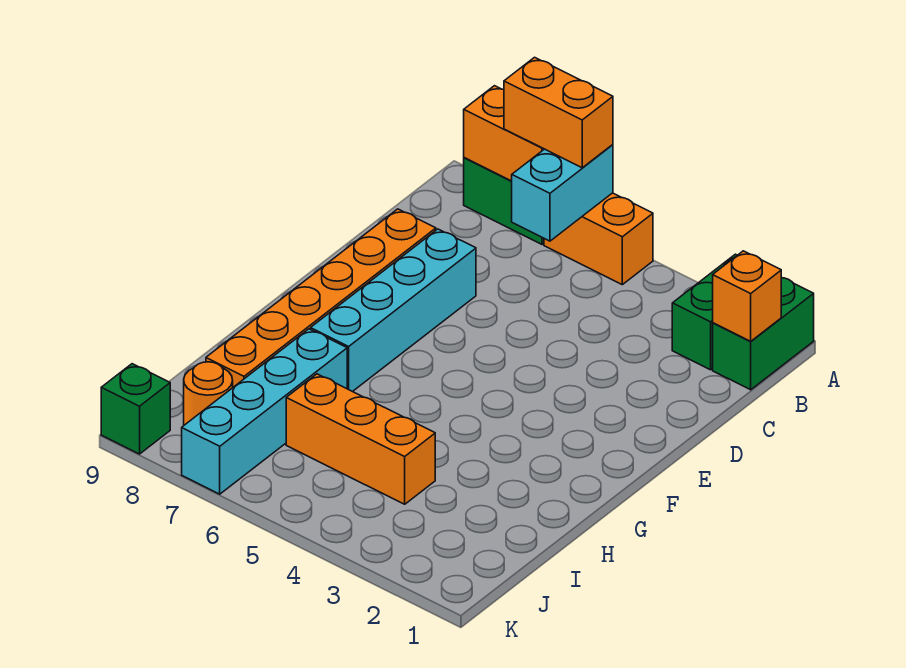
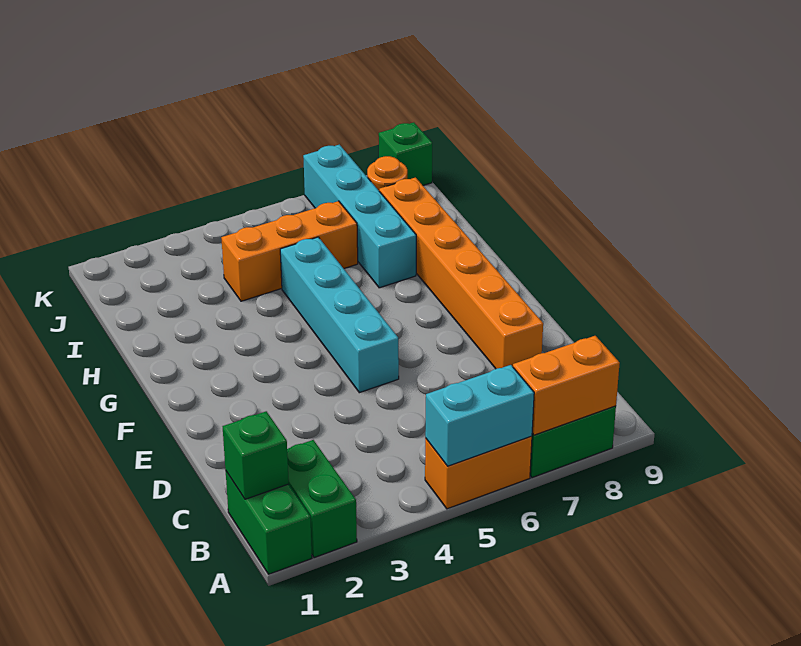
cyan brick A6:B6 level 2 -> cyan brick A5:A6 level 2
orange brick A6:A7 level 3 -> none
orange brick B1 level 2 -> green brick B1 level 2
cyan brick D7:G7 level 1 -> cyan brick E5:H5 level 1

